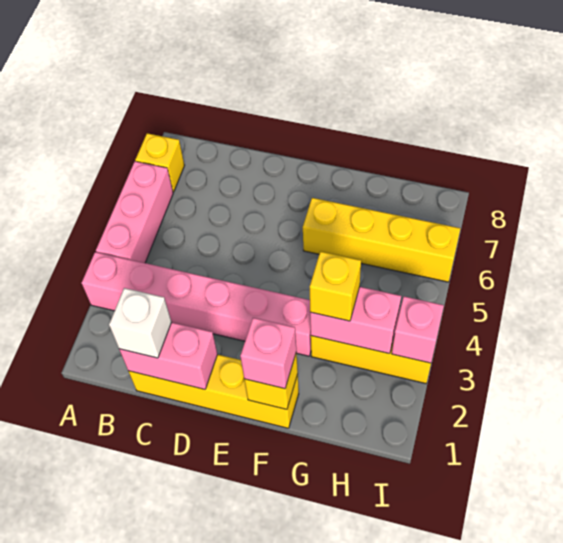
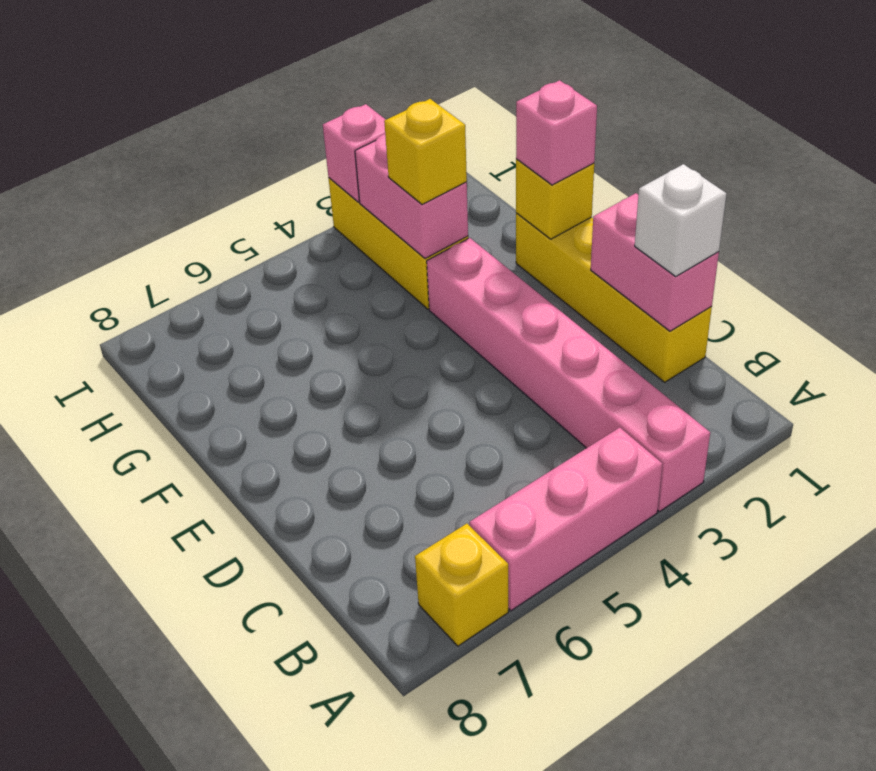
yellow brick F6:I6 level 1 -> none

